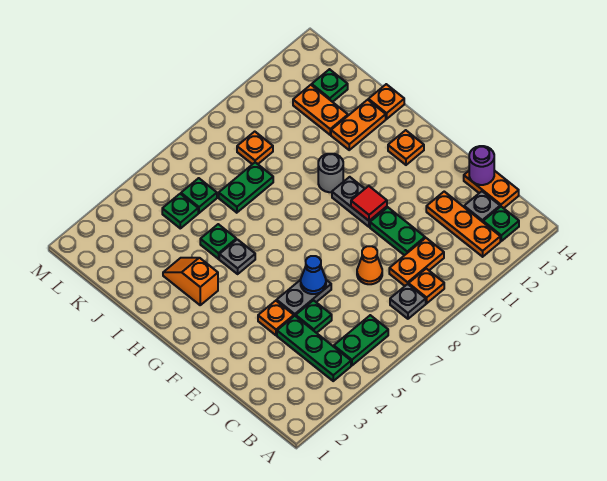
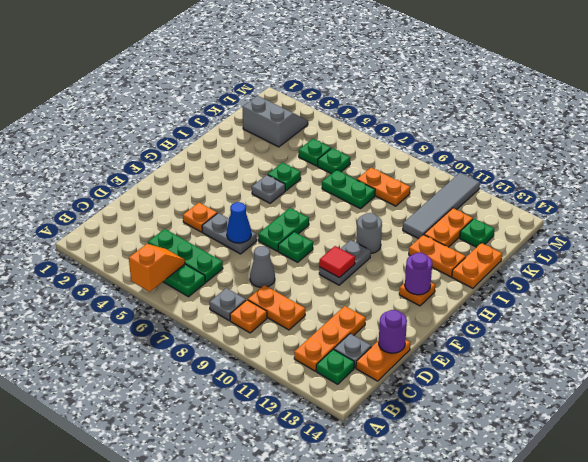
green plate B4:D4 level 1 -> green plate C4:C6 level 1
green plate D5 level 1 -> green plate F8 level 1
orange cone D8 level 1 -> grey cone D8 level 1
green plate D10:E10 level 1 -> green plate F7:G7 level 1
none -> purple round brick G13 level 2
orange slope H3:I3 level 1 top H -> orange slope A5:B5 level 2 top A
orange plate I14 level 1 -> orange plate I14:J14 level 1
none -> grey tile J11:M11 level 1
none -> grey slope K2:L3 level 1 top K
orange plate K9 level 1 -> orange plate K8:K9 level 1

